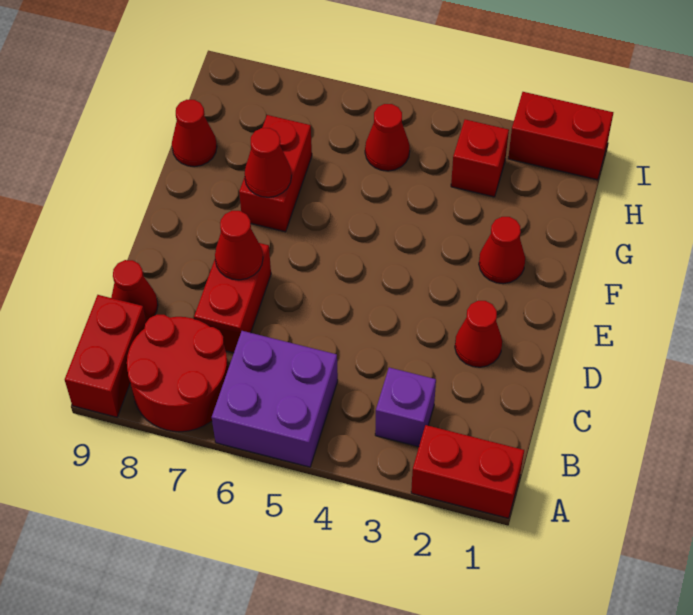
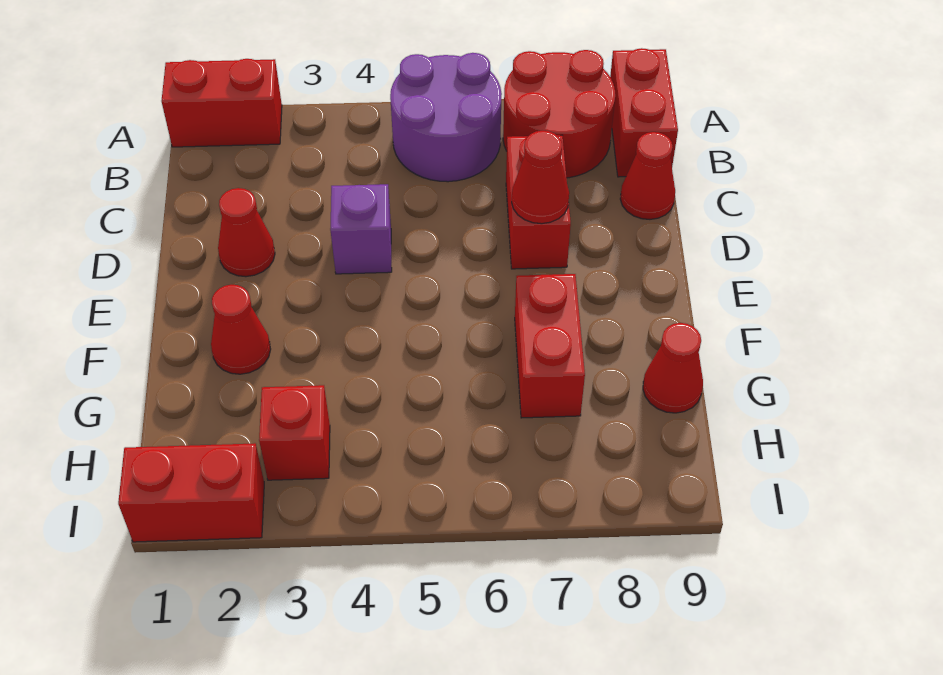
purple brick A5:B6 level 1 -> purple round brick A5:B6 level 1
purple brick B3 level 1 -> purple brick D4 level 1
red cone F7 level 2 -> none
red cone H5 level 1 -> none

